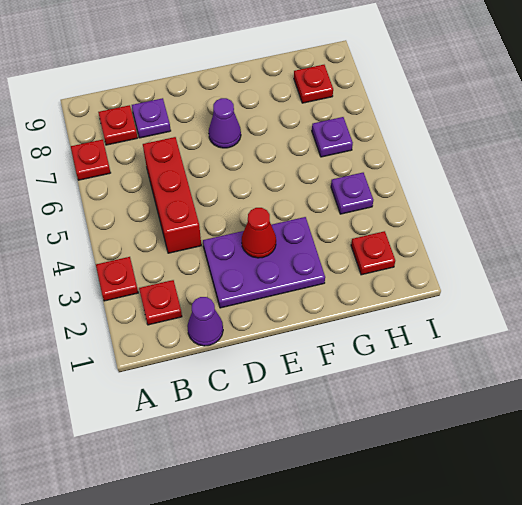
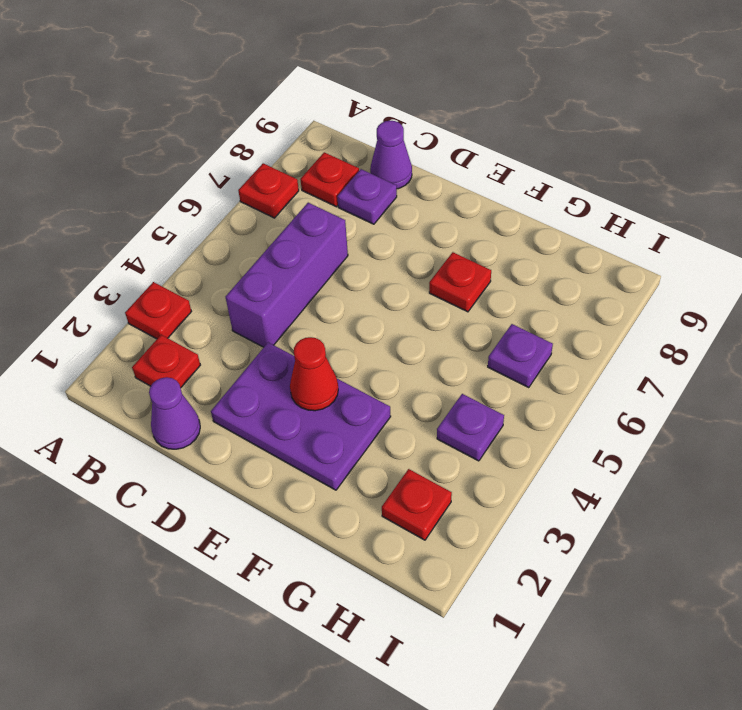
red brick C4:C6 level 1 -> purple brick C4:C6 level 1
purple cone E7 level 1 -> purple cone C9 level 1
red plate H8 level 1 -> red plate F7 level 1

